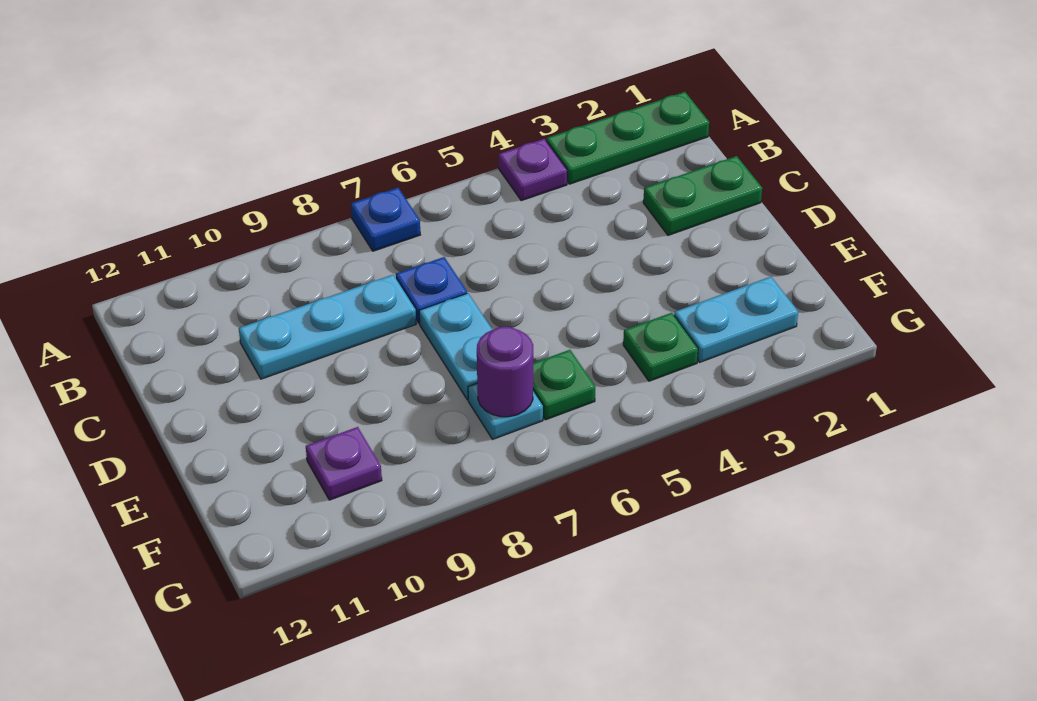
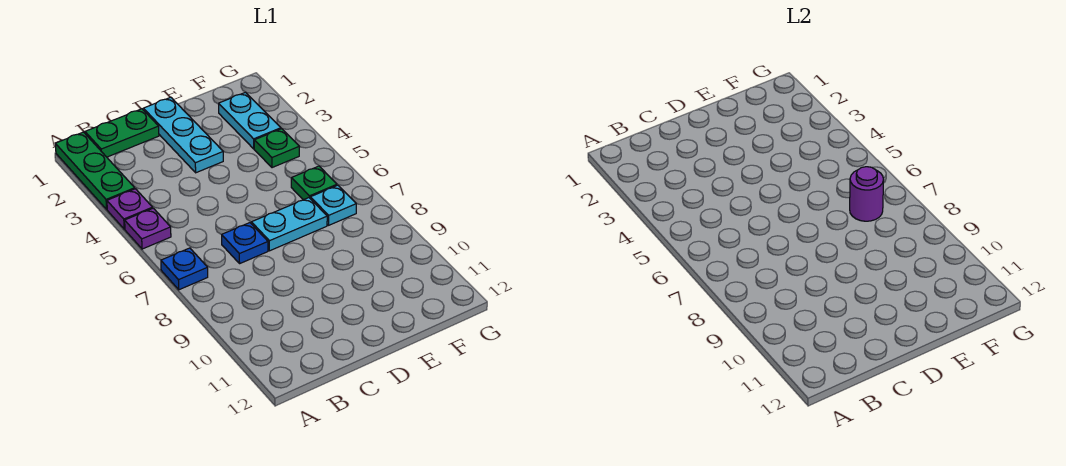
green plate C1:C2 level 1 -> green plate B1:C1 level 1
cyan plate C8:C10 level 1 -> cyan plate D1:D3 level 1
purple plate F10 level 1 -> purple plate A5 level 1

